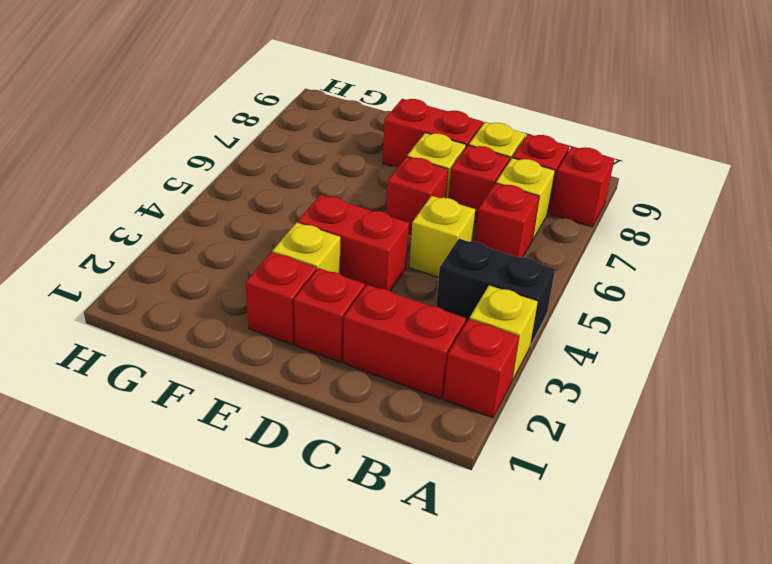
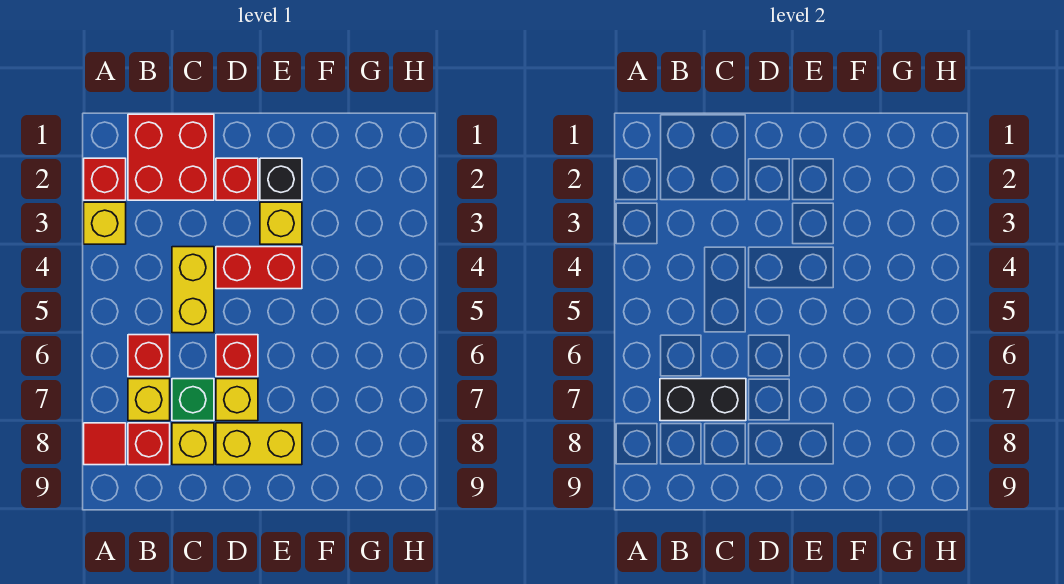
black brick A4:B4 level 1 -> black brick B7:C7 level 2
red brick A8 level 1 -> red tile A8 level 1
red brick B2:C2 level 1 -> red brick B1:C2 level 1
yellow brick C5 level 1 -> yellow brick C4:C5 level 1
red brick C7 level 1 -> green brick C7 level 1
red brick D8:E8 level 1 -> yellow brick D8:E8 level 1
red brick E2 level 1 -> black brick E2 level 1

